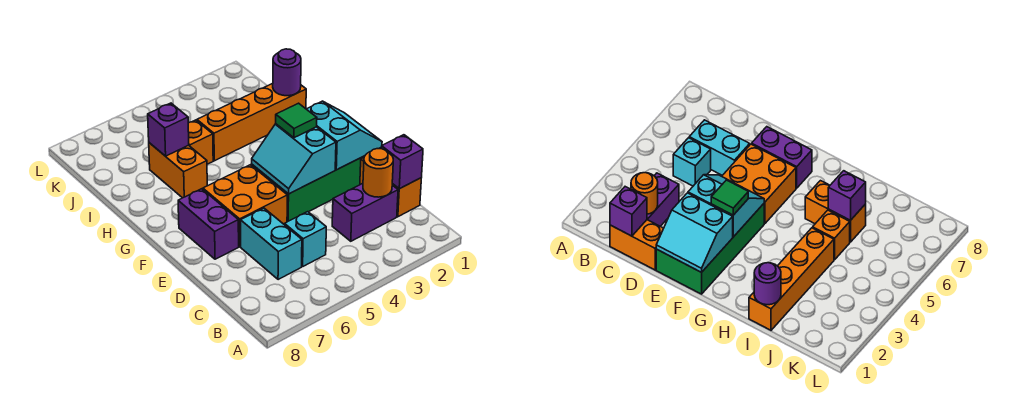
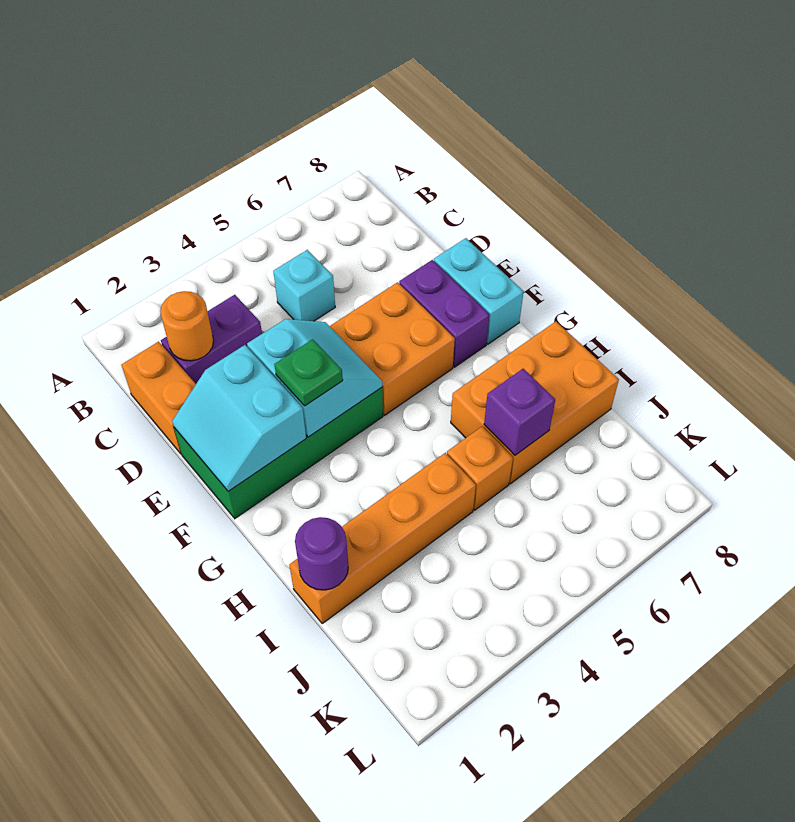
purple brick C1 level 2 -> none
cyan brick C6:D6 level 1 -> cyan brick E8:F8 level 1
green tile F3 level 3 -> green plate F3 level 3
orange brick H6:I6 level 1 -> orange brick H6:I8 level 1

